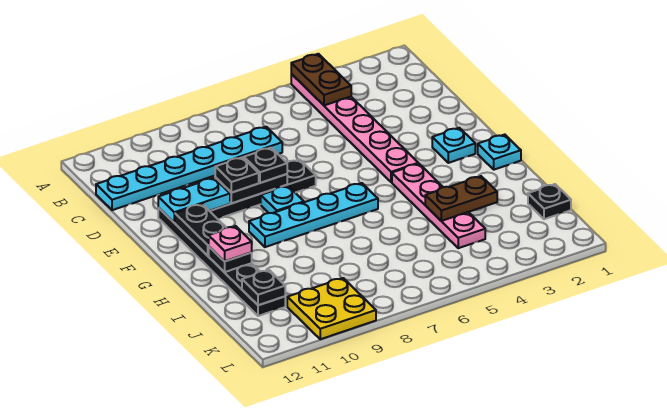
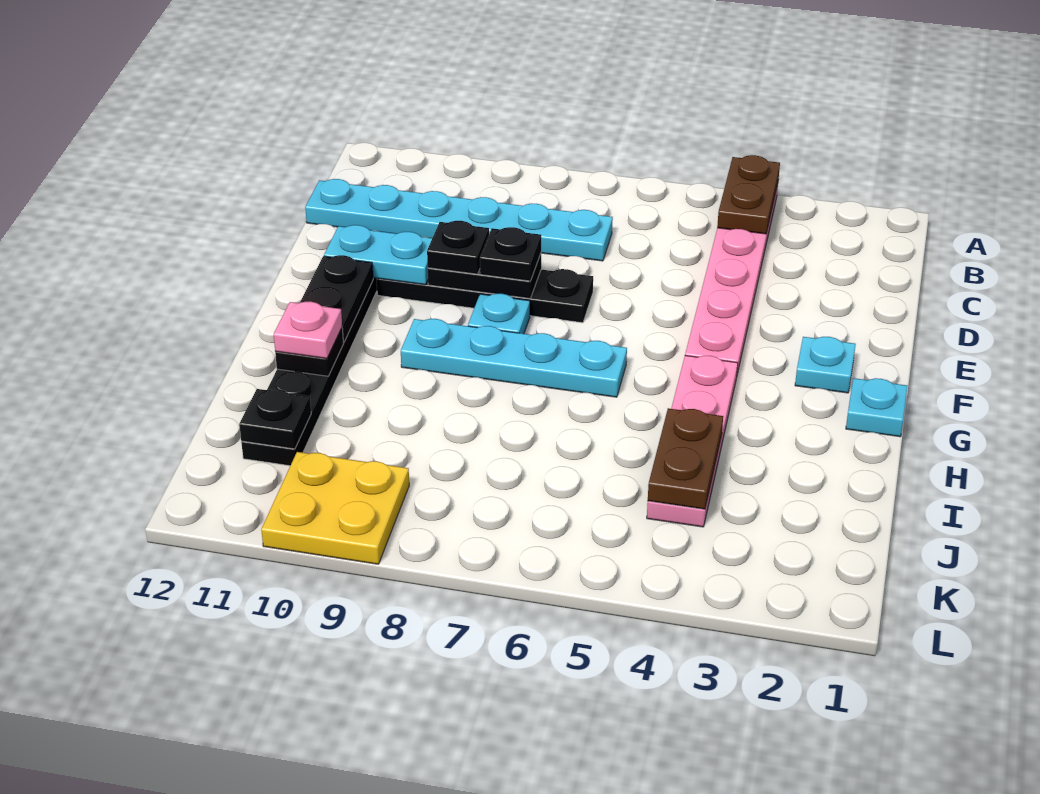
brown plate I3:I4 level 2 -> brown plate I4:J4 level 2
black plate J1 level 1 -> none

